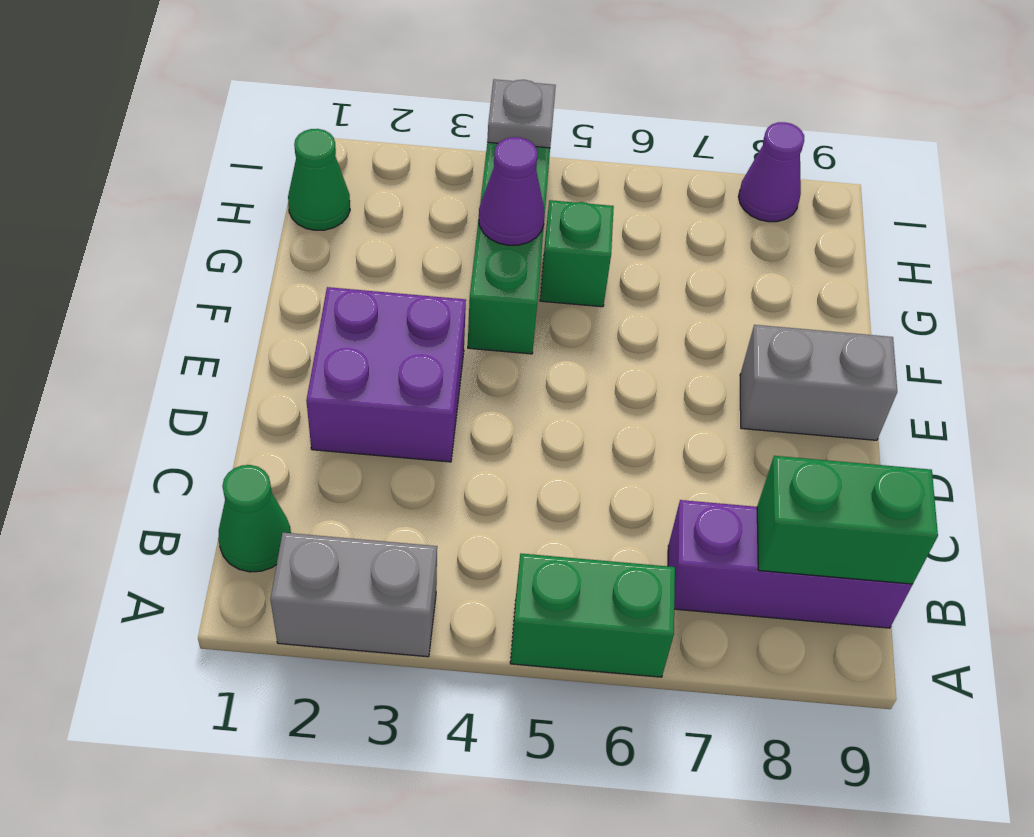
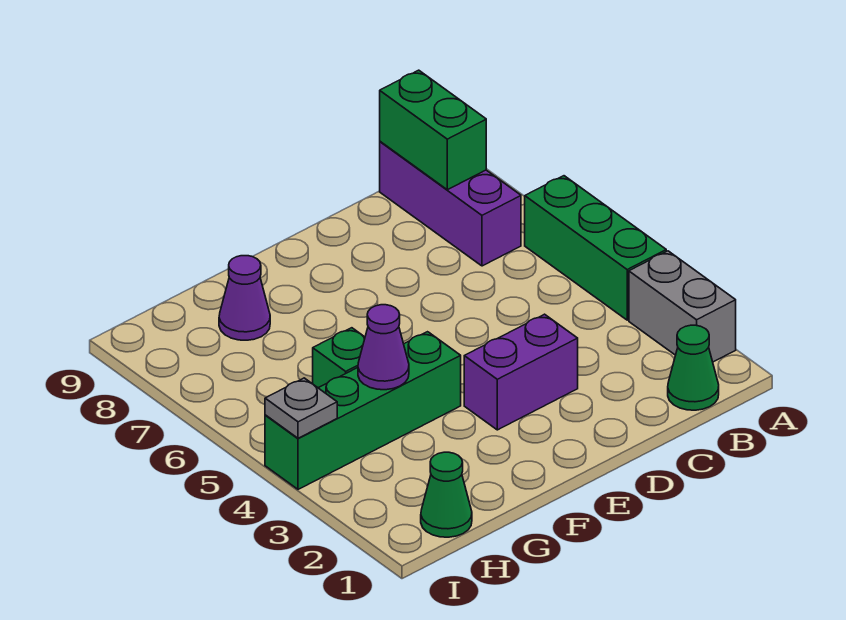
green brick A5:A6 level 1 -> green brick A4:A6 level 1
purple brick D2:E3 level 1 -> purple brick D3:E3 level 1
grey brick E8:E9 level 1 -> none
purple cone I8 level 1 -> purple cone G8 level 1

